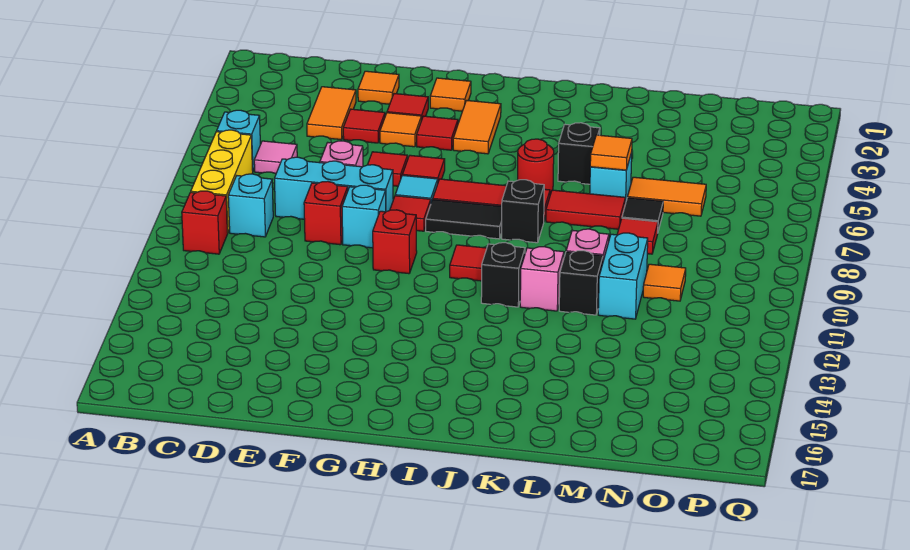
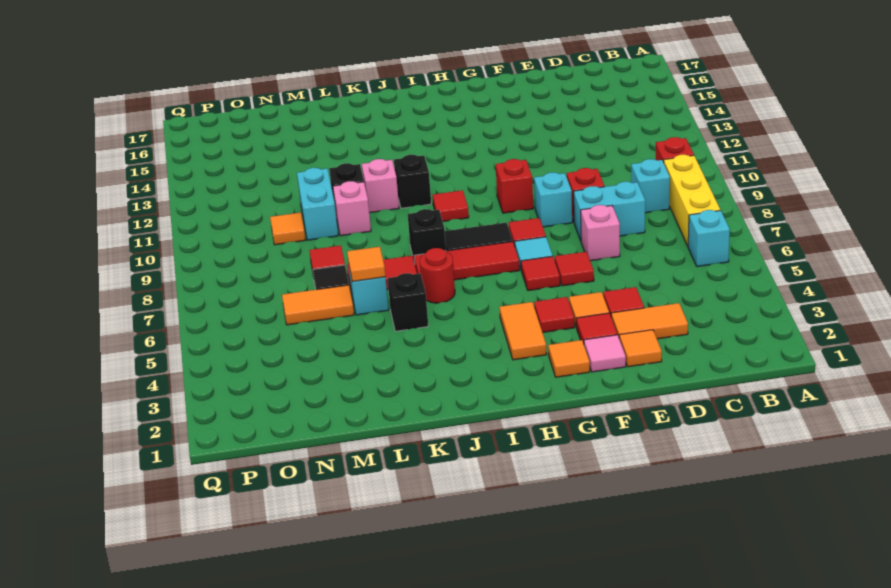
pink tile C6 level 1 -> pink tile F2 level 1
orange tile D3:D4 level 1 -> orange tile D3:E3 level 1
cyan brick D8:F8 level 1 -> cyan brick D8:E8 level 1

